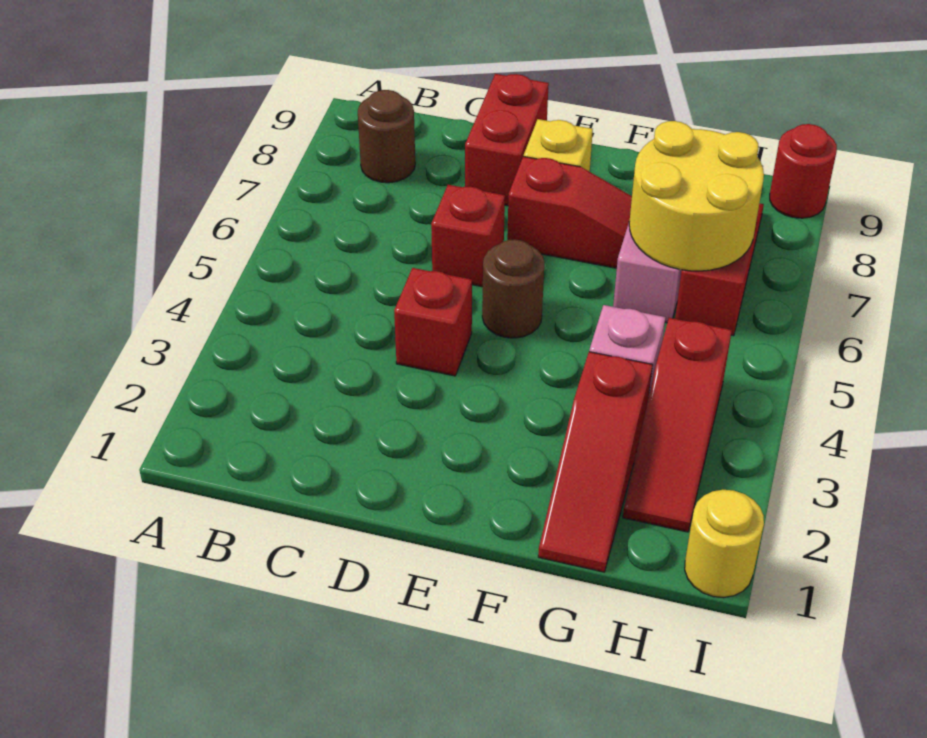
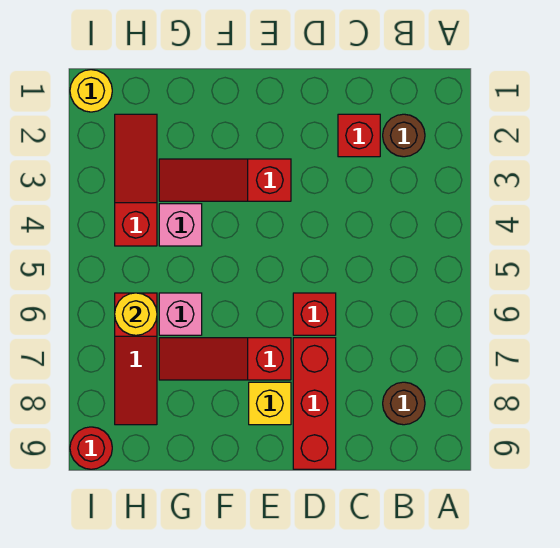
red brick D4 level 1 -> red brick C2 level 1
red brick D8:D9 level 1 -> red brick D7:D9 level 1
brown round brick E5 level 1 -> brown round brick B2 level 1
red slope G1:G3 level 1 top 3 -> red slope E3:G3 level 1 top E
yellow round brick G6:H7 level 2 -> yellow round brick H6 level 2

